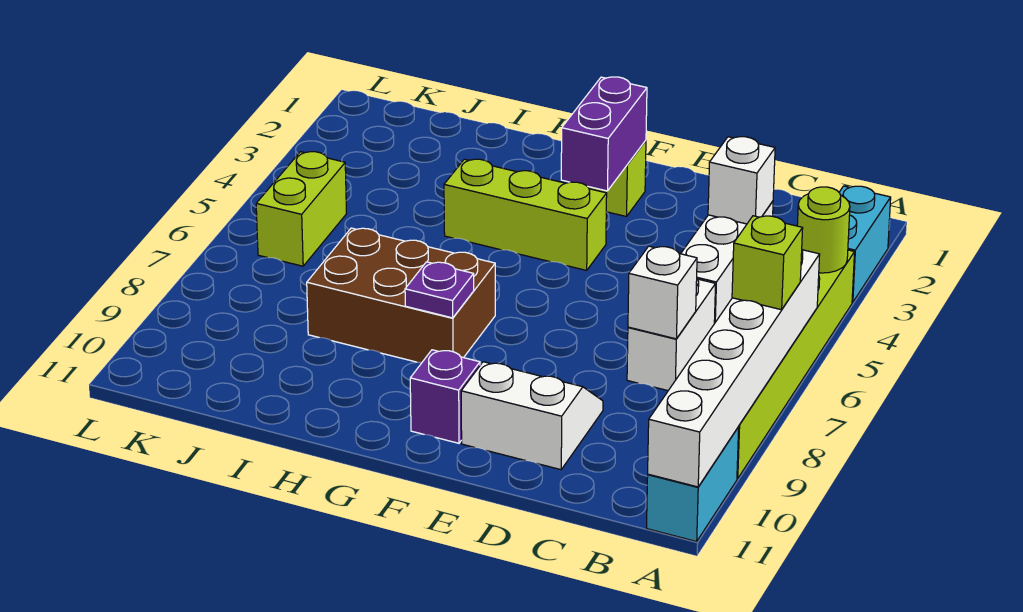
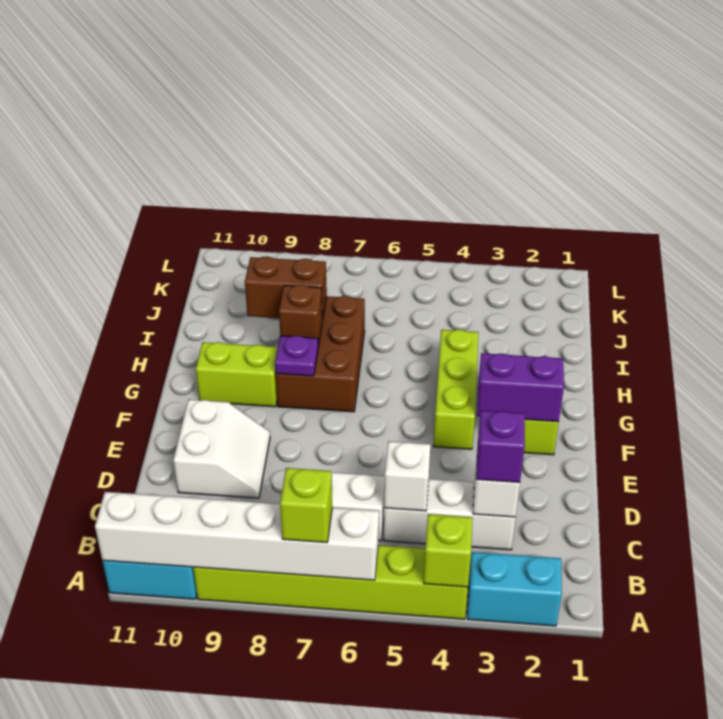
lime round brick A4 level 2 -> lime brick A4 level 2
white brick C7 level 2 -> white brick C5 level 2
purple brick F10 level 1 -> purple brick C3 level 3
none -> brown brick H8 level 2
none -> brown brick I8:I9 level 2
lime brick K5:K6 level 1 -> lime brick G9:G10 level 1

